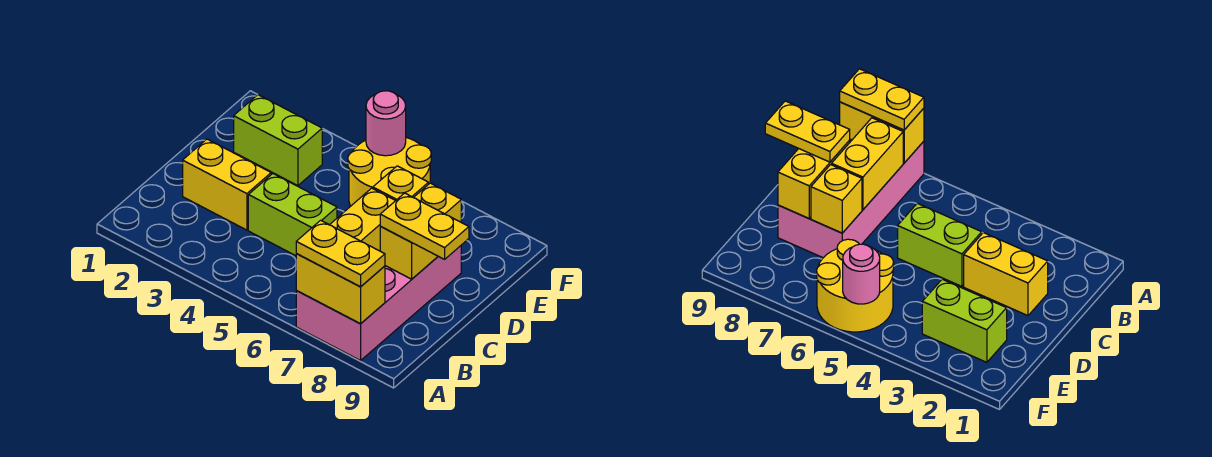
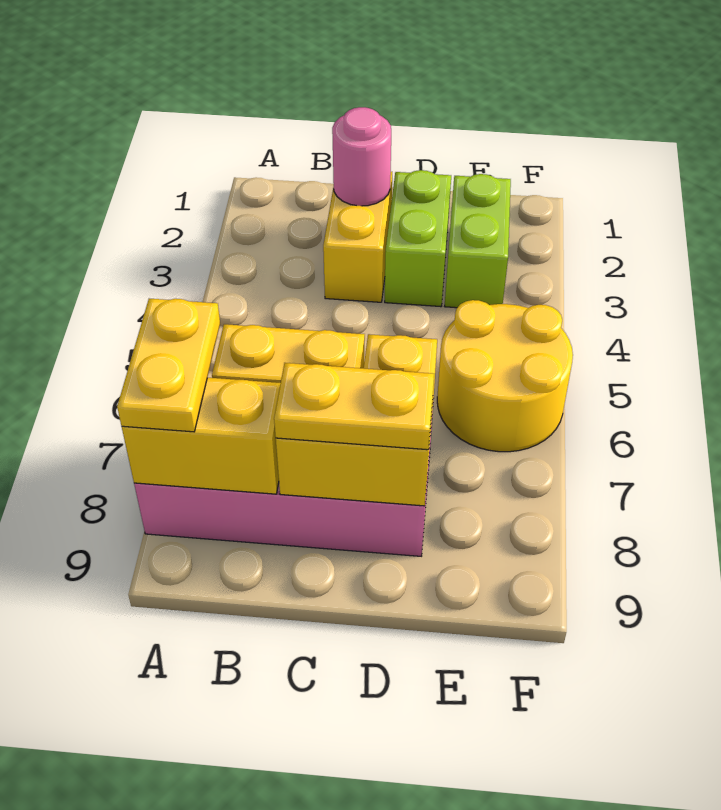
yellow brick A7:A8 level 2 -> yellow brick A8:B8 level 2
lime brick C4:C5 level 1 -> lime brick D2:D3 level 1
yellow plate C8:C9 level 3 -> yellow plate C8:D8 level 3
pink round brick F5 level 2 -> pink round brick C2 level 2

